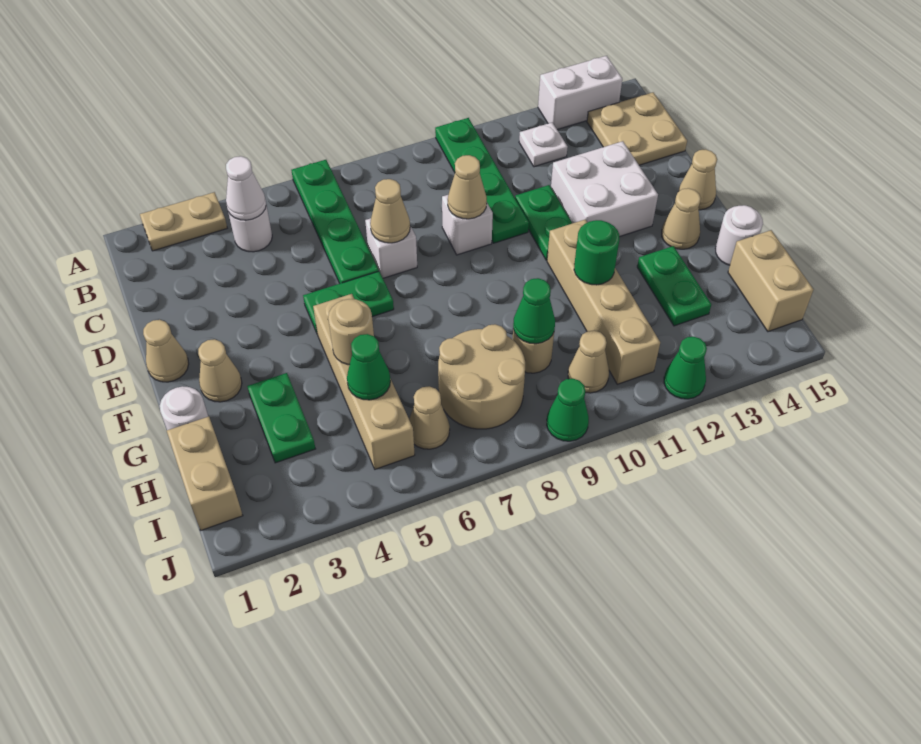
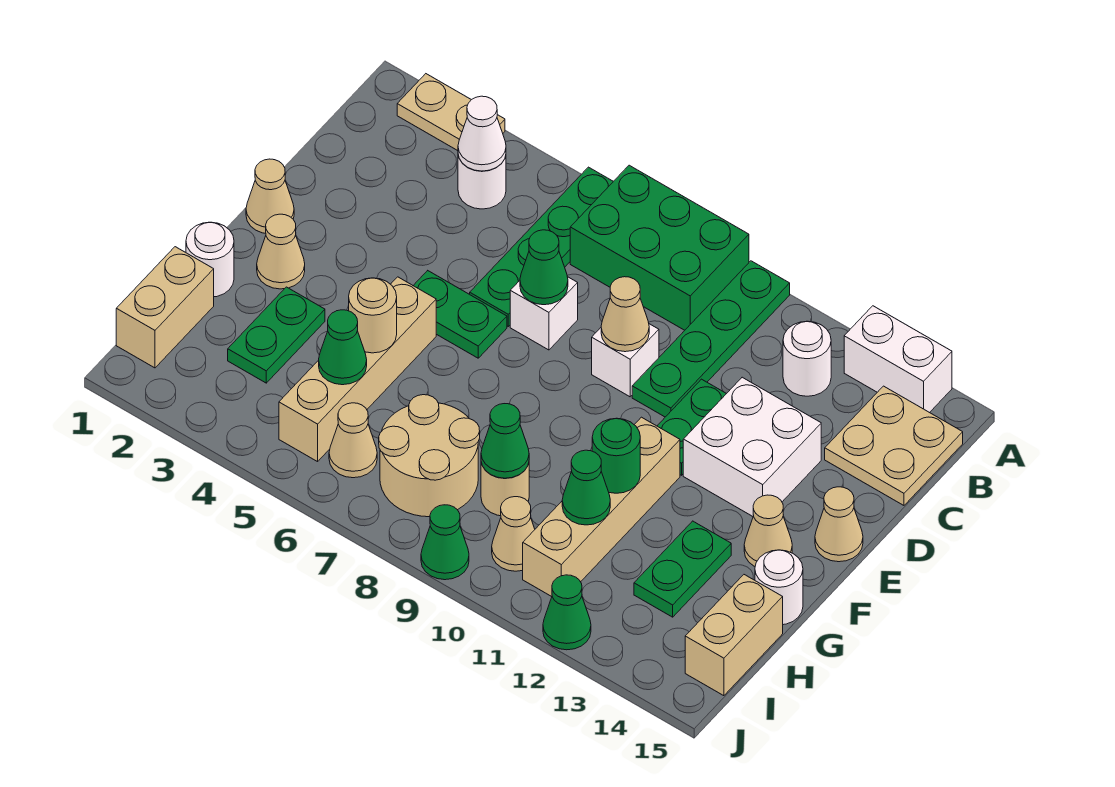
none -> green brick A7:B9 level 1
white plate B12 level 1 -> white round brick B12 level 1
tan cone D7 level 2 -> green cone D7 level 2
none -> green cone H11 level 2

